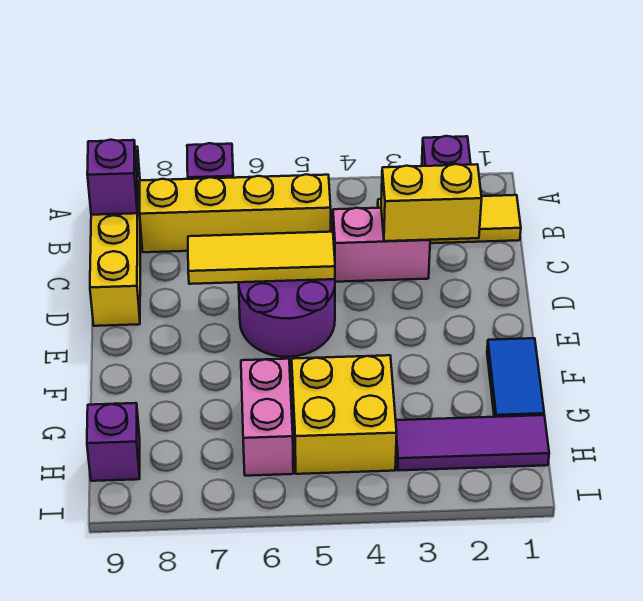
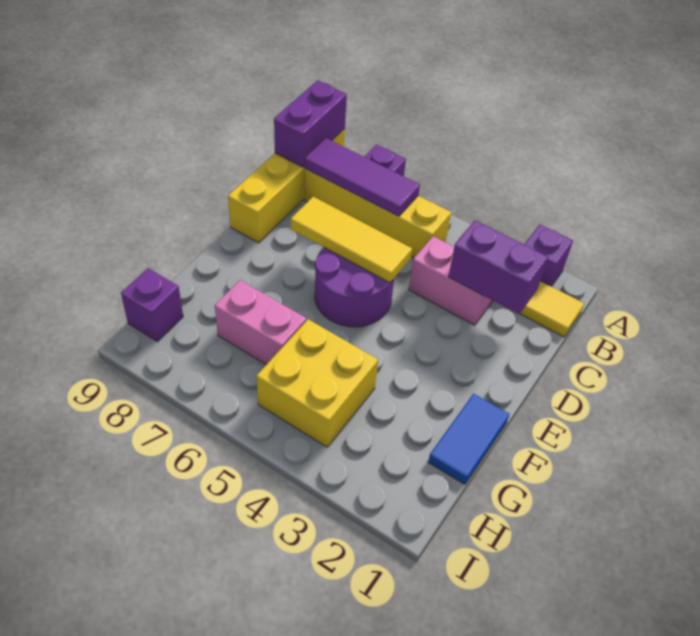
purple brick B9 level 2 -> purple brick A9:B9 level 2
yellow brick C2:C3 level 2 -> purple brick C2:C3 level 2
pink brick G6:H6 level 1 -> pink brick G6:G7 level 1
purple tile H1:H3 level 1 -> purple tile B6:B8 level 2

